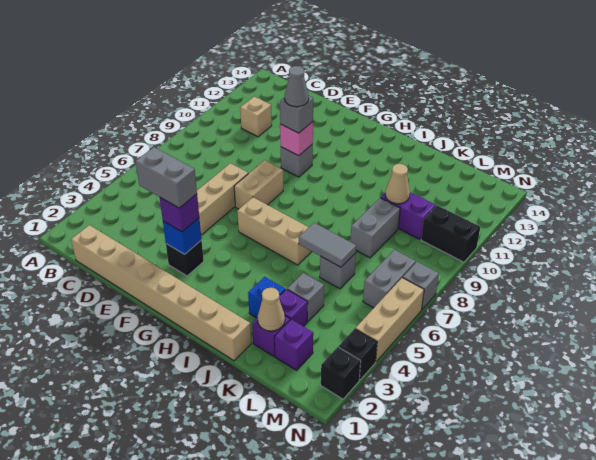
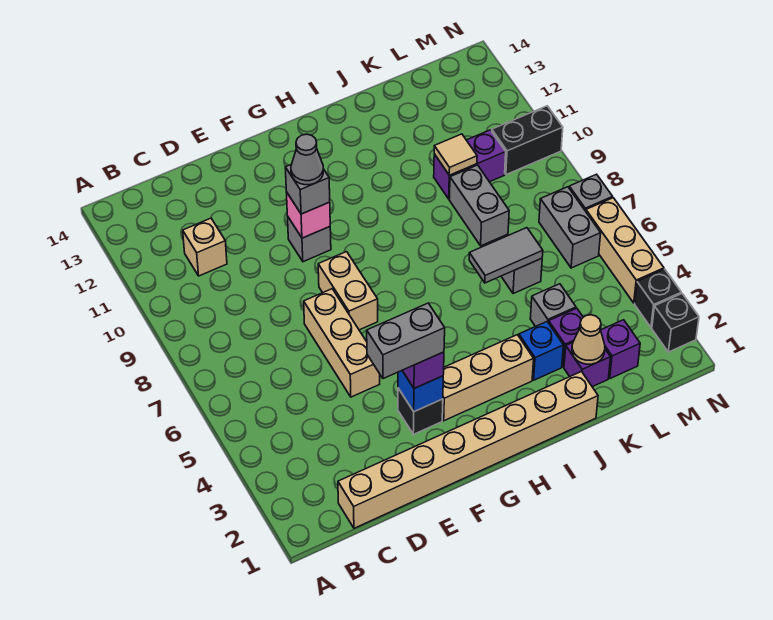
tan brick G6:I6 level 1 -> tan brick G3:I3 level 1
tan cone K10 level 2 -> tan tile K10 level 2

